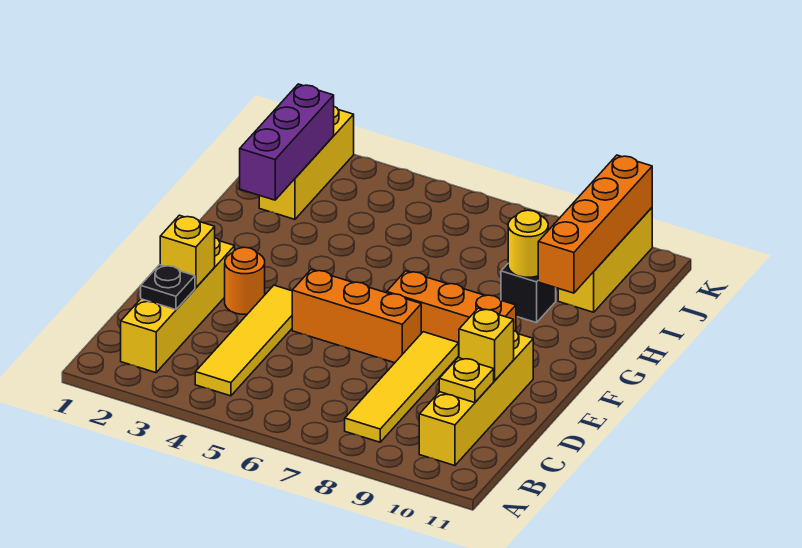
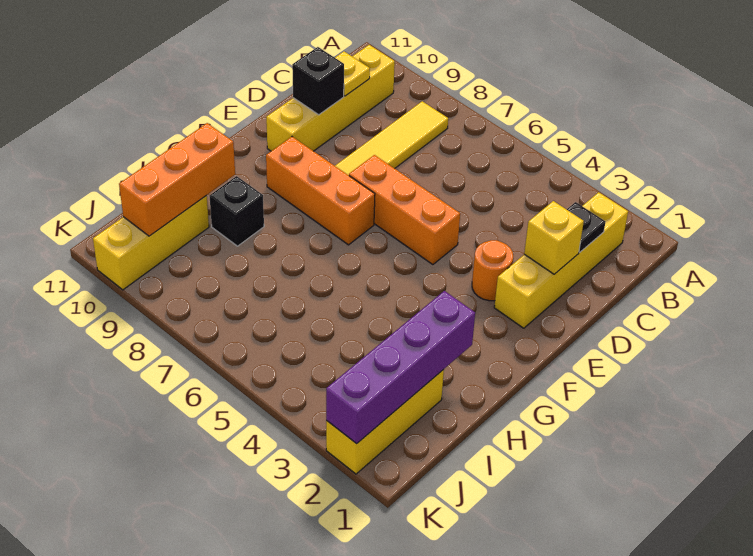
yellow tile B4:E4 level 1 -> none
yellow brick D10 level 2 -> black brick D10 level 2
purple brick H2:J2 level 2 -> purple brick H2:K2 level 2
yellow round brick H9 level 2 -> none
orange brick H10:K10 level 2 -> orange brick H10:J10 level 2

